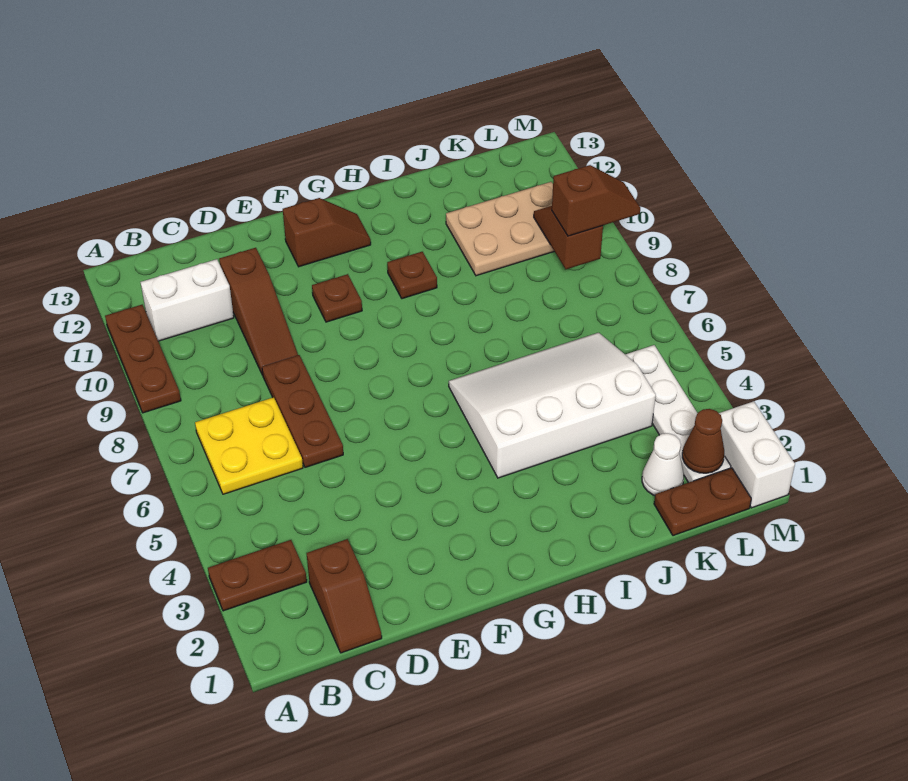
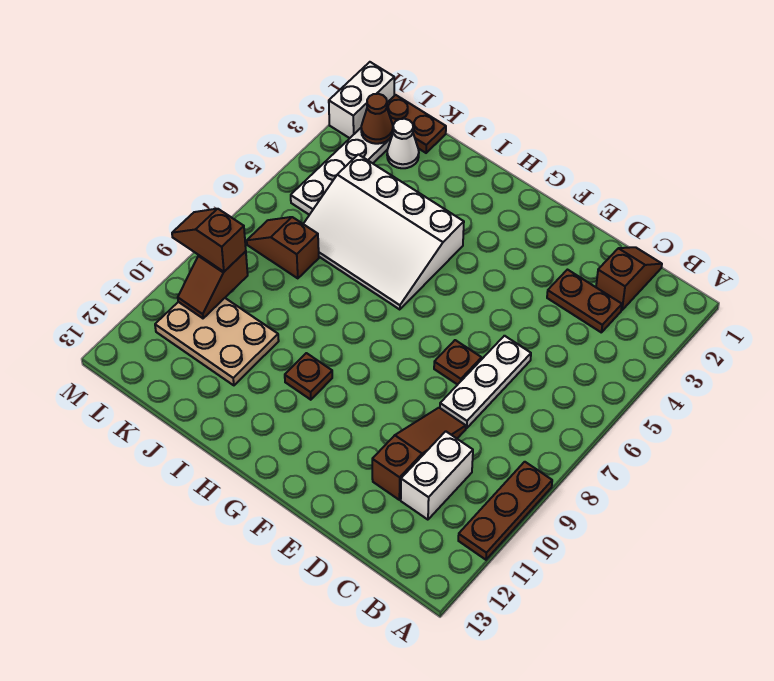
brown plate A3:B3 level 1 -> brown plate C3:D3 level 1
yellow plate B6:C7 level 1 -> none
white brick B11:C11 level 1 -> white brick C10:C11 level 1
brown plate D6:D8 level 1 -> white plate D6:D8 level 1
brown plate F10 level 1 -> brown plate E7 level 1
brown slope F12:G12 level 1 top F -> brown slope K7:L7 level 1 top K

